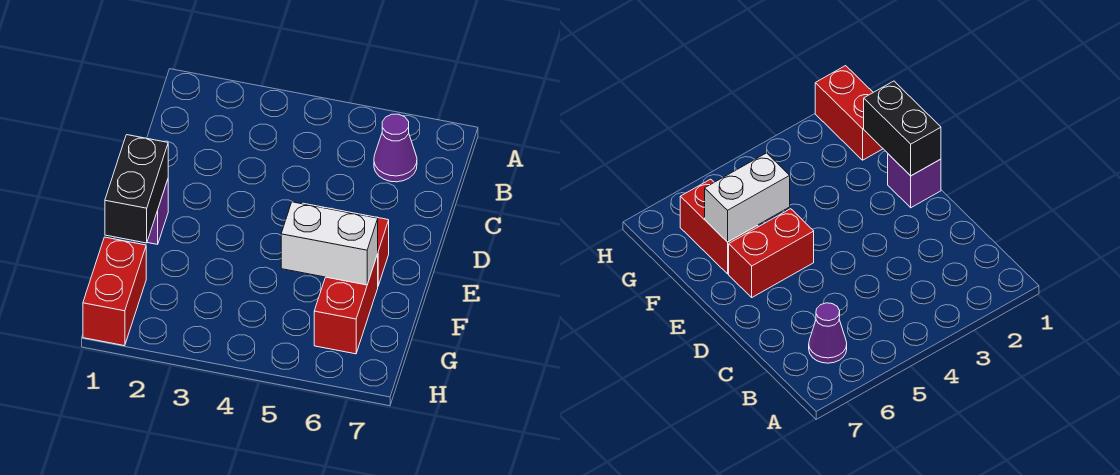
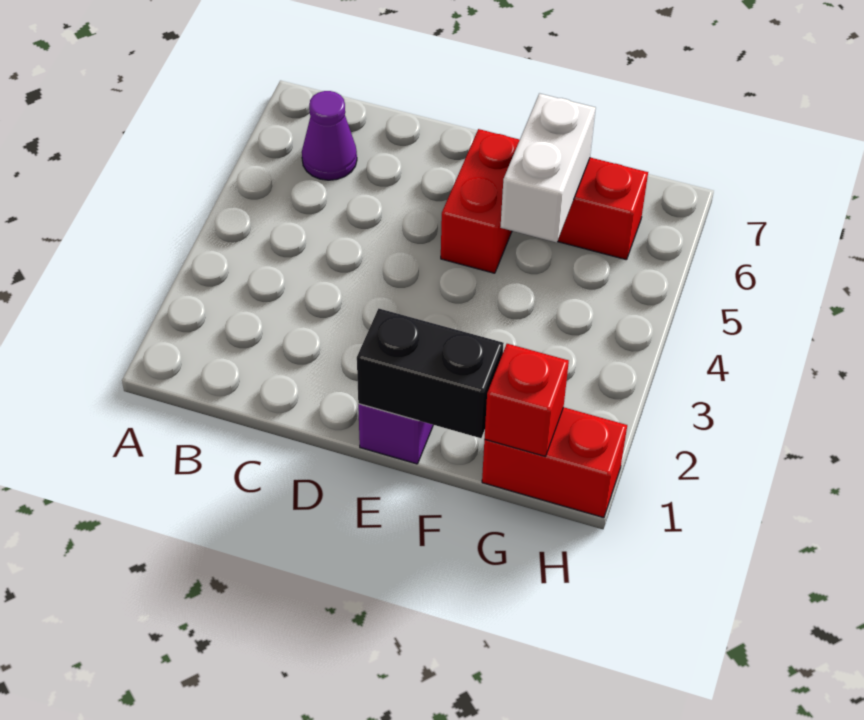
none -> red brick G1 level 2

